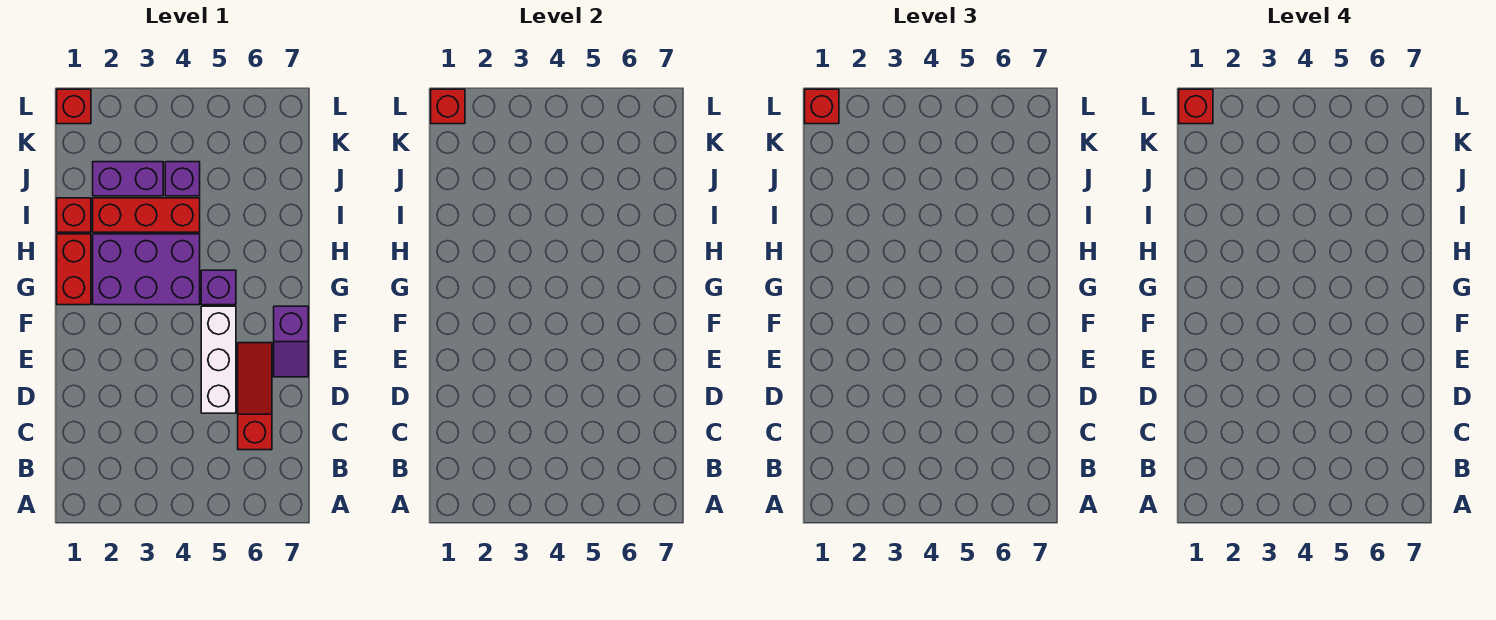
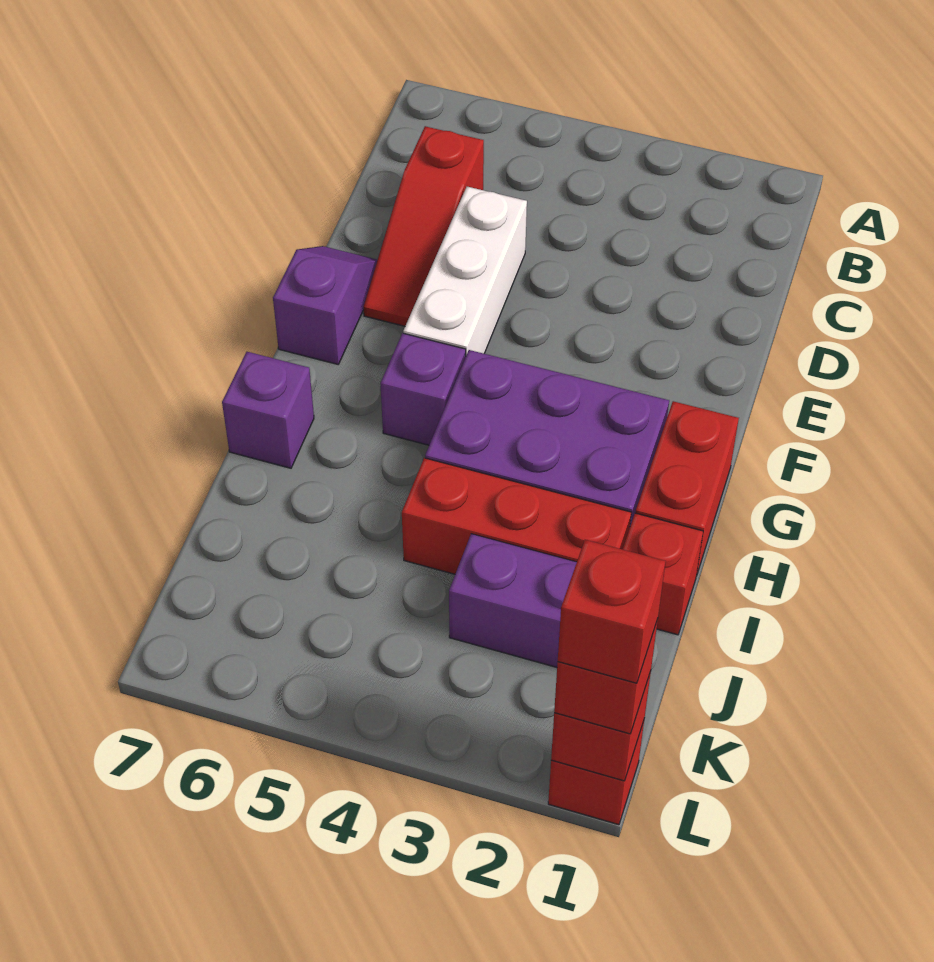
purple brick J4 level 1 -> purple brick H7 level 1

